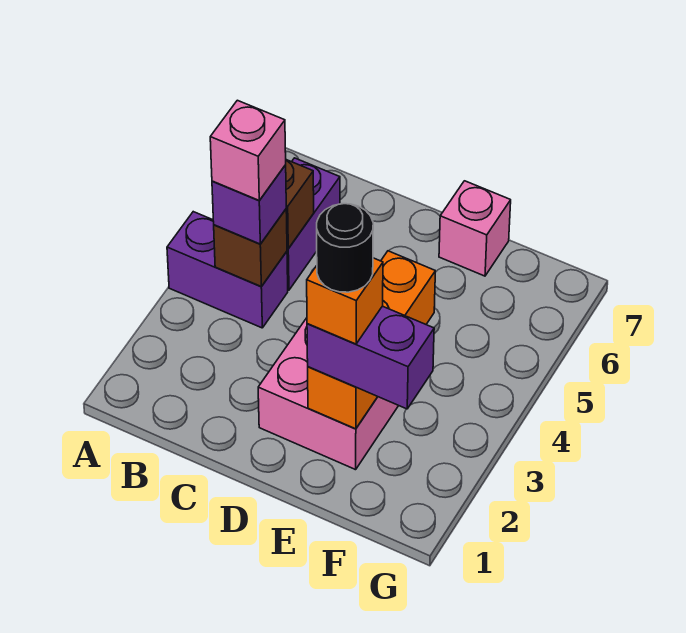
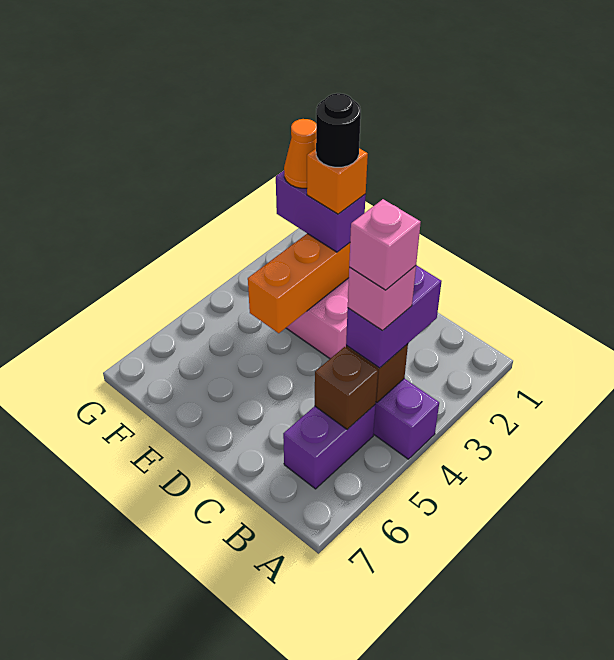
purple brick B4 level 3 -> purple brick B3:B4 level 3
pink brick E7 level 1 -> pink brick B4 level 5
none -> orange cone F2 level 4

